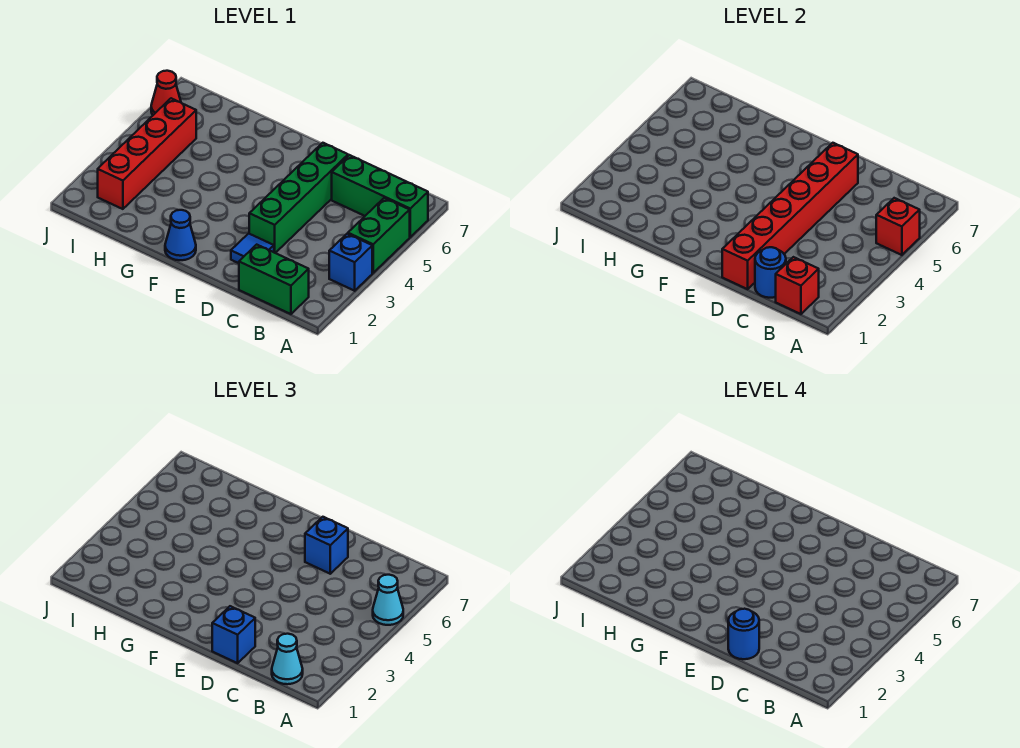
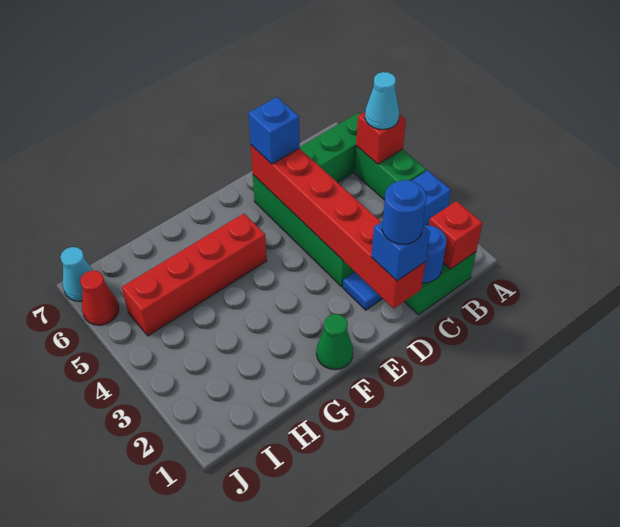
cyan cone B1 level 3 -> cyan cone J7 level 1
blue cone F1 level 1 -> green cone F1 level 1
red brick I2:I5 level 1 -> red brick F5:I5 level 1

